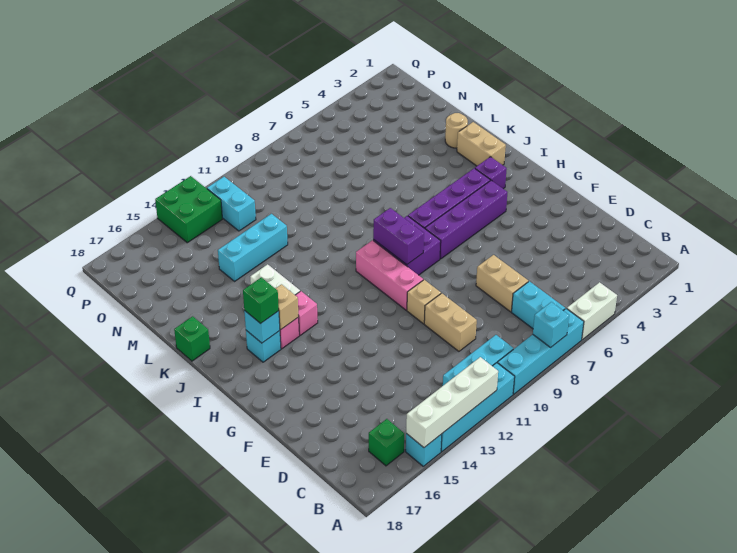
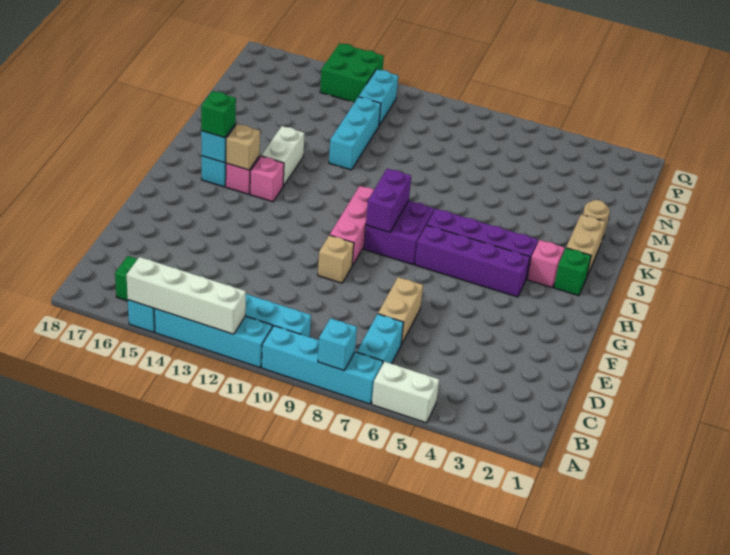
tan brick D10:E10 level 1 -> none
purple brick I3 level 1 -> pink brick I3 level 1
green brick K18 level 1 -> green brick I2 level 1
cyan brick M12:M14 level 1 -> cyan brick L12:N12 level 1

